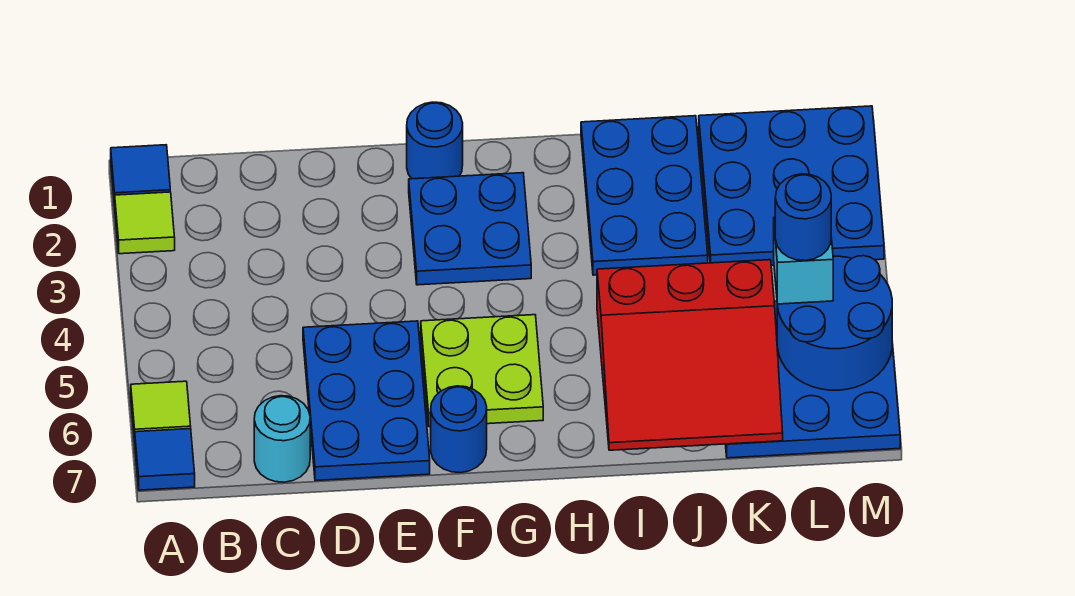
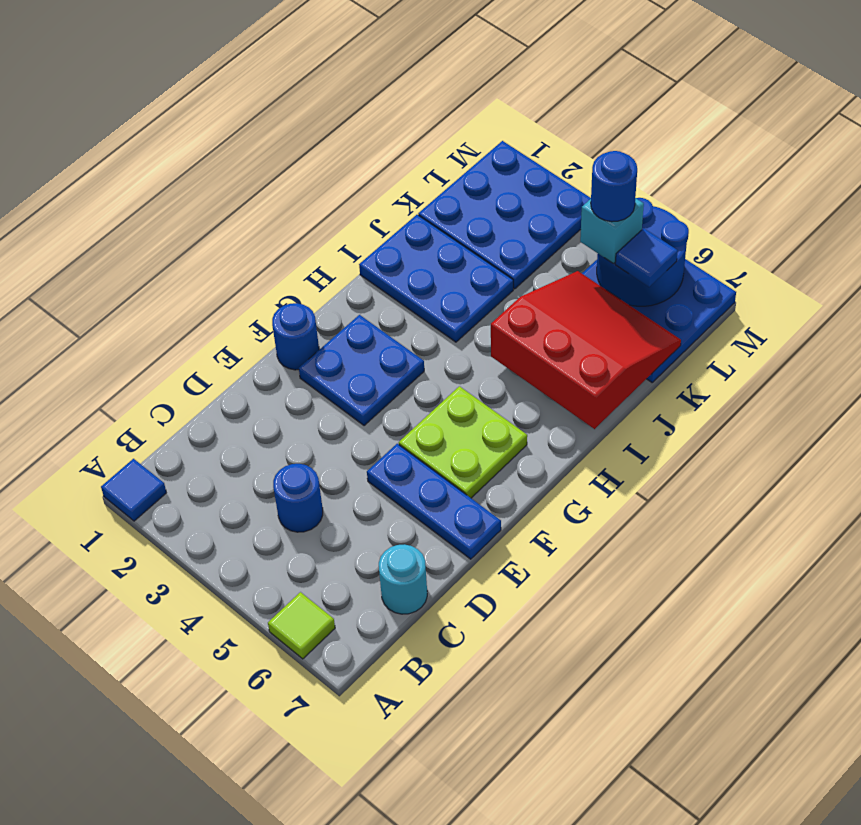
lime tile A2 level 1 -> none
blue tile A7 level 1 -> blue tile L6 level 3
blue plate D5:E7 level 1 -> blue plate E5:E7 level 1
blue round brick F7 level 1 -> blue round brick C4 level 1
red slope I5:K7 level 2 top 5 -> red slope I5:K7 level 2 top I

